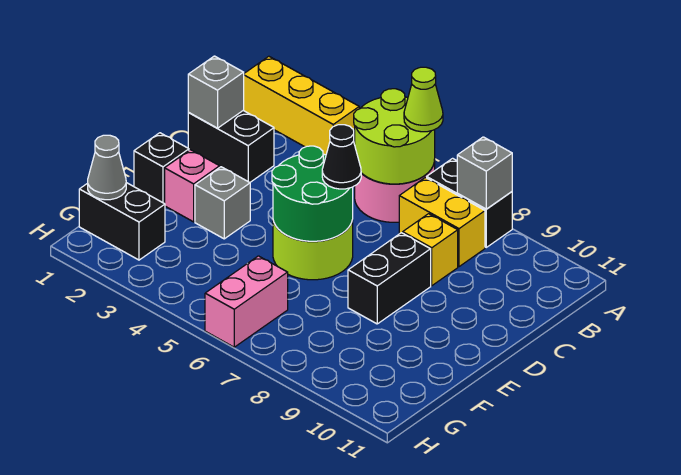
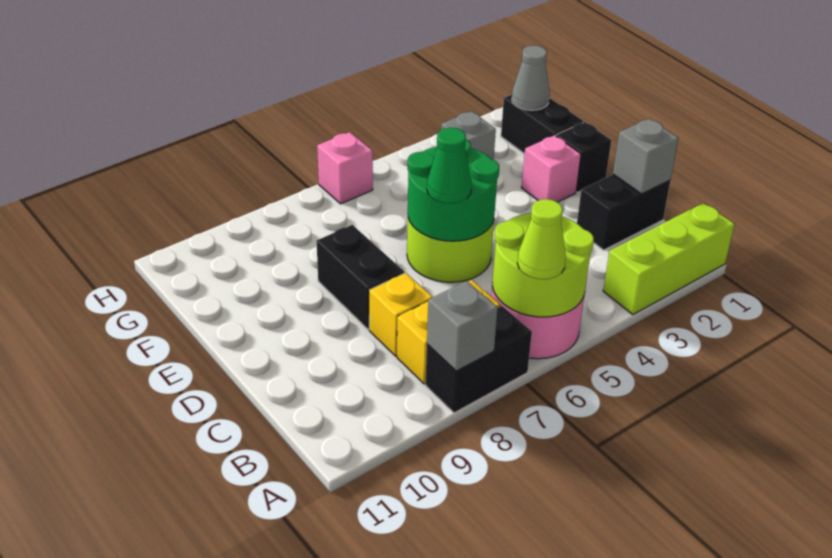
yellow brick A1:A3 level 1 -> lime brick A1:A3 level 1
black cone D6 level 3 -> green cone D6 level 3
grey brick E3 level 1 -> grey brick G3 level 1
black brick G1:G2 level 1 -> black brick F1:G1 level 1
pink brick G6:H6 level 1 -> pink brick H6 level 1

